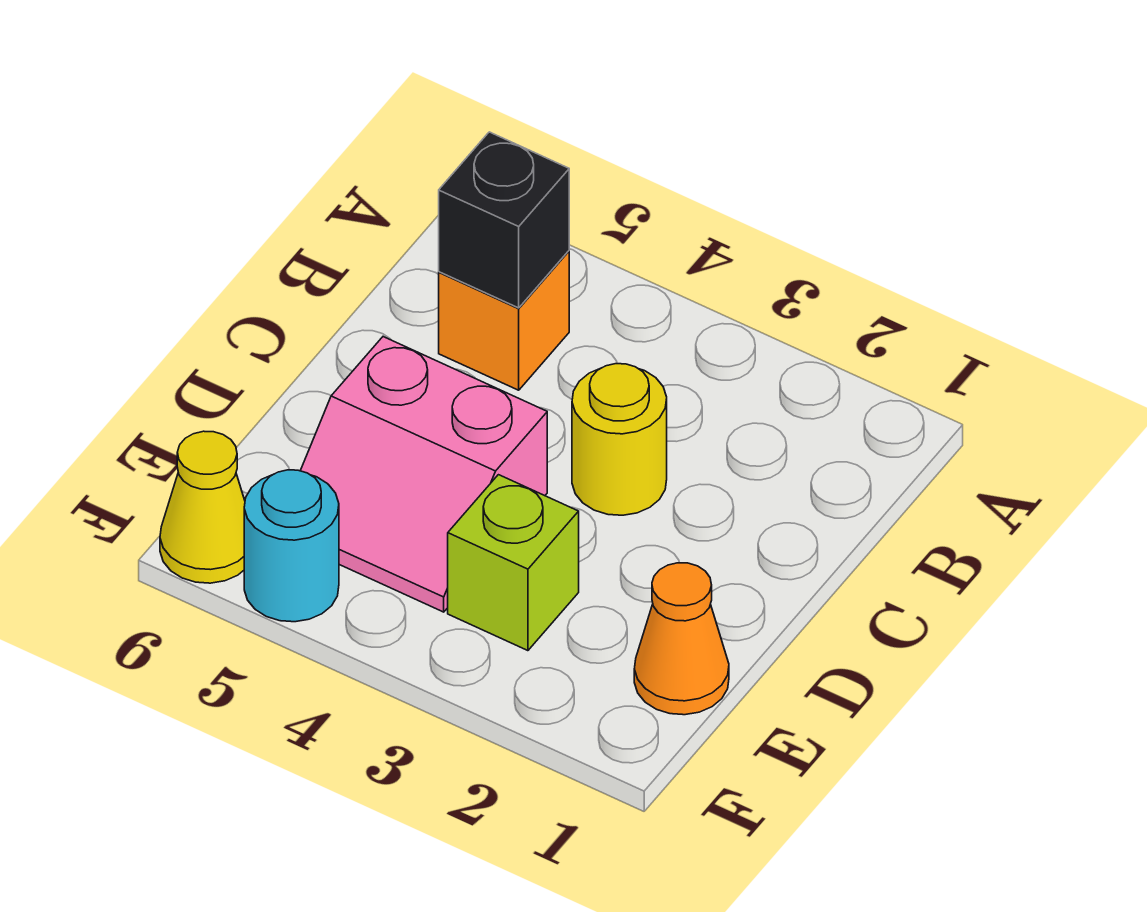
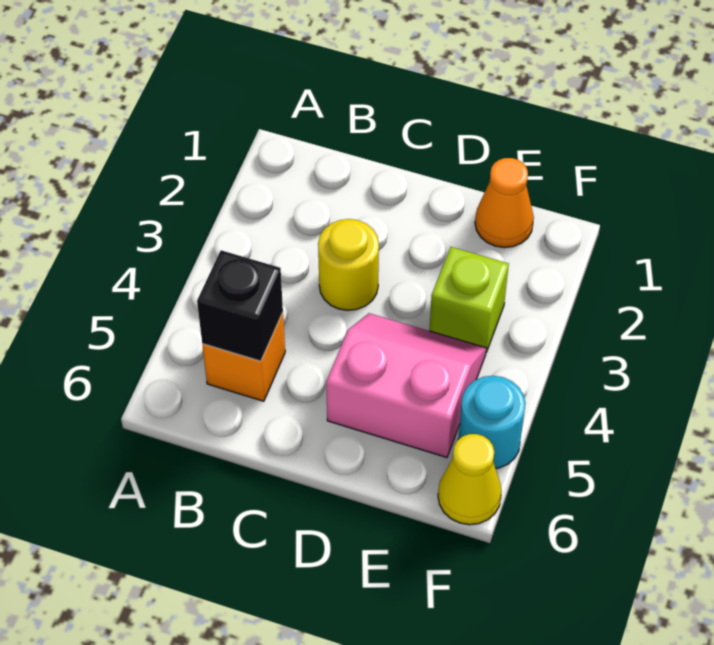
pink slope D4:E5 level 1 top D -> pink slope D4:E5 level 1 top 5

